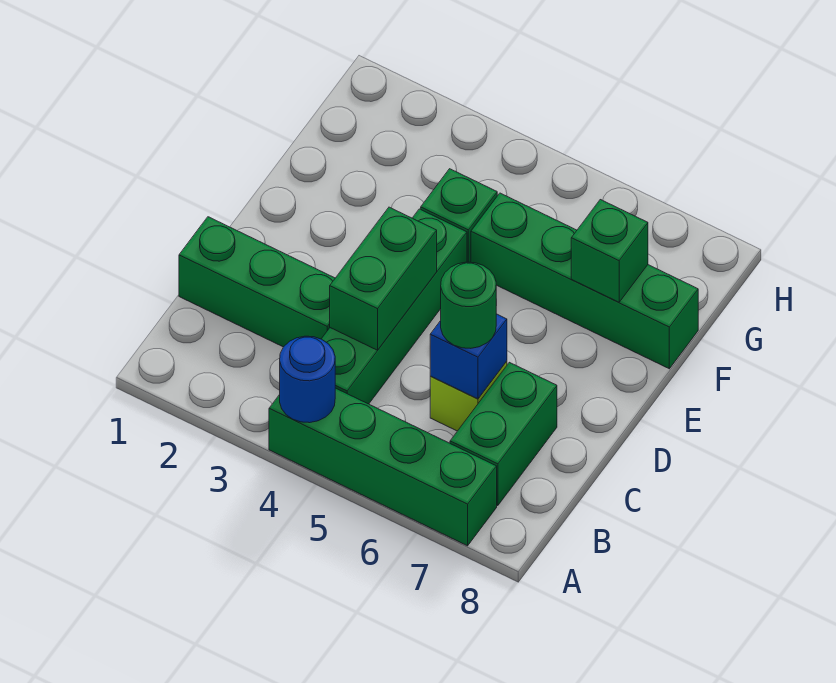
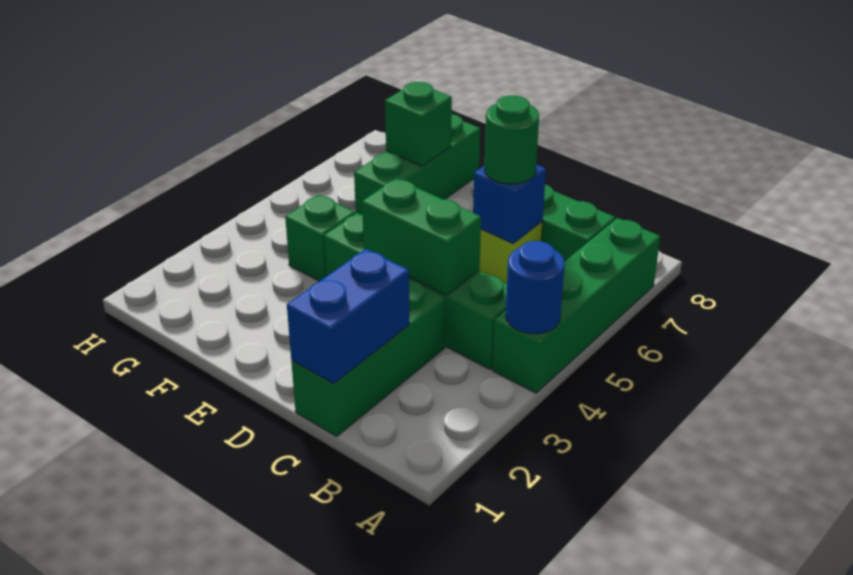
none -> blue brick C1:C2 level 2
green brick F5:F8 level 1 -> green brick F6:F8 level 1

